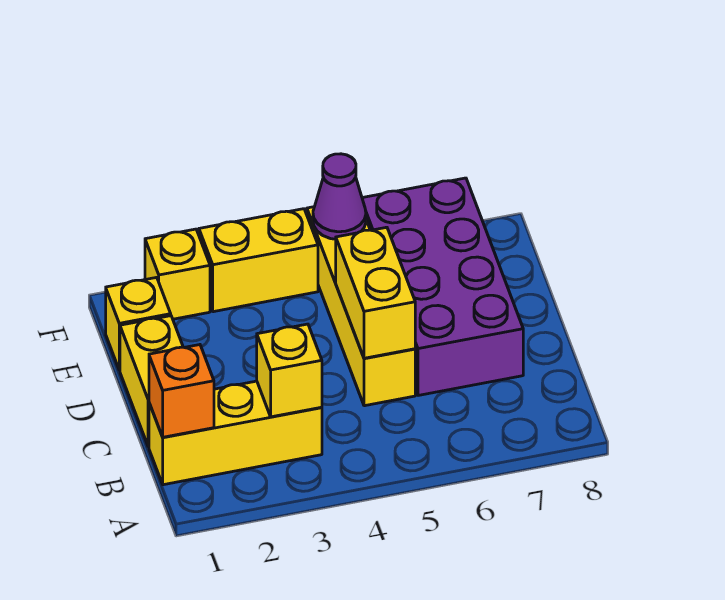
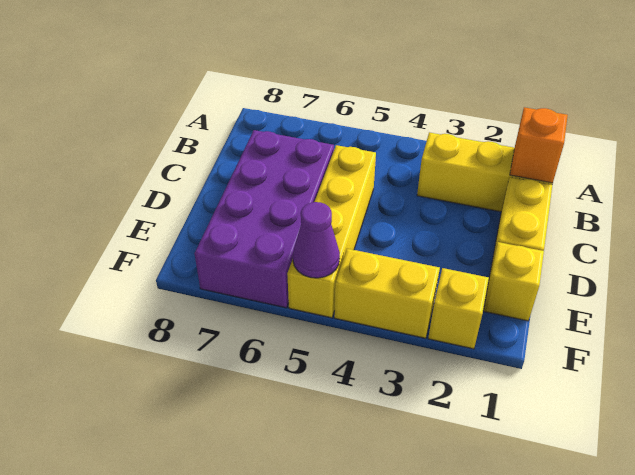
yellow brick B3 level 2 -> none
yellow brick C5:D5 level 2 -> none

